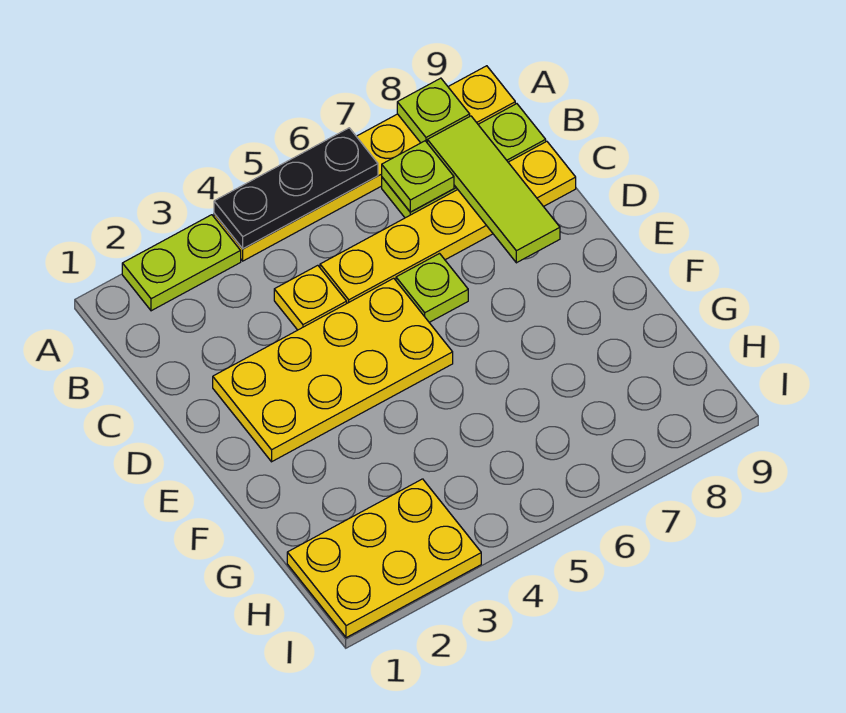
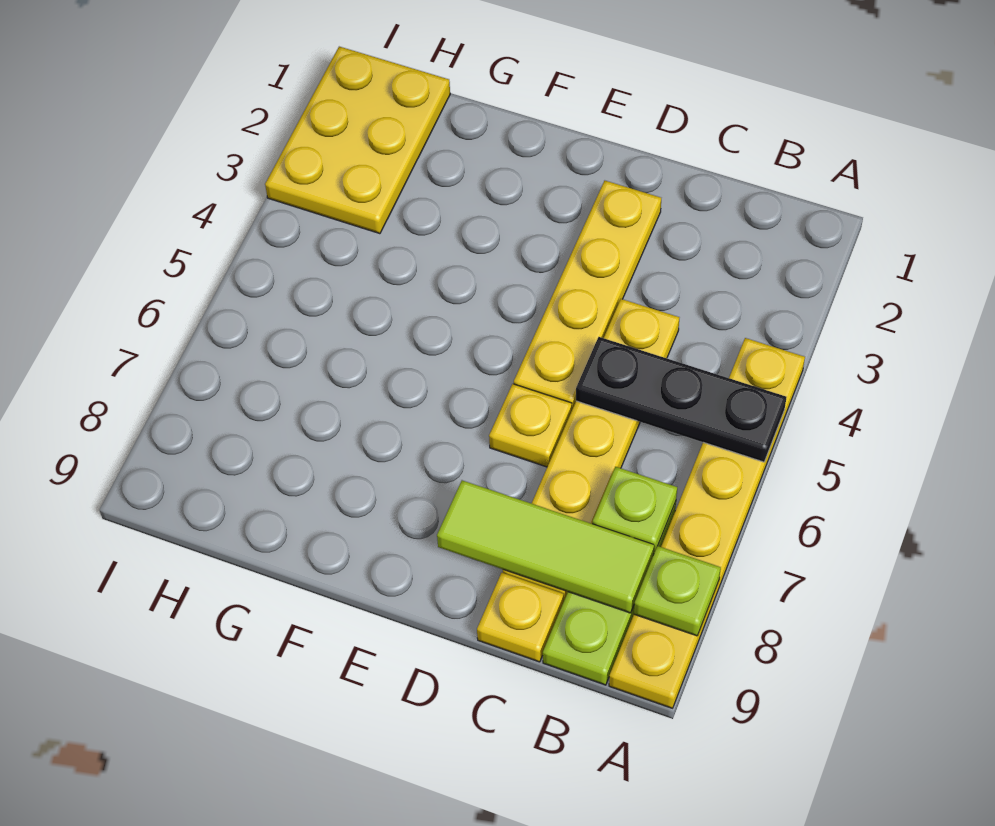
lime plate A2:A3 level 1 -> none
black plate A4:A6 level 2 -> black plate A5:C5 level 2
yellow plate D2:E5 level 1 -> yellow plate D2:D5 level 1
lime plate D6 level 1 -> yellow plate D6 level 1

